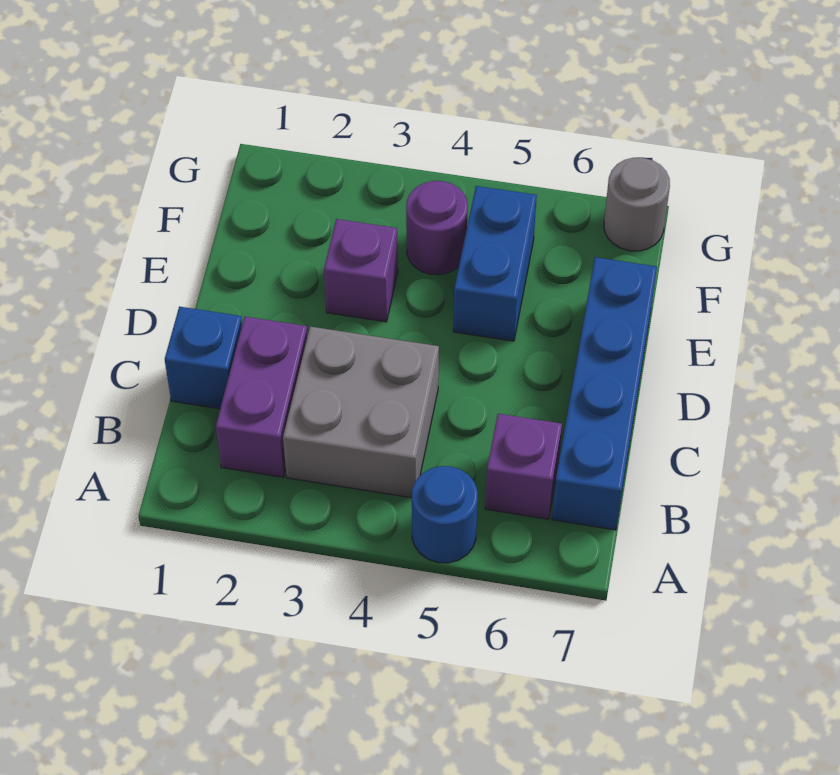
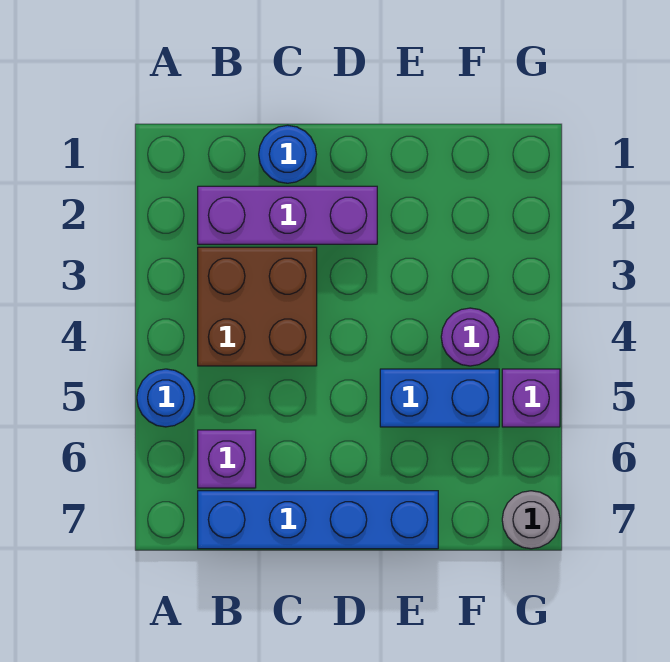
purple brick B2:C2 level 1 -> purple brick B2:D2 level 1
grey brick B3:C4 level 1 -> brown brick B3:C4 level 1
blue brick C1 level 1 -> blue round brick C1 level 1
purple brick E3 level 1 -> purple brick G5 level 1

